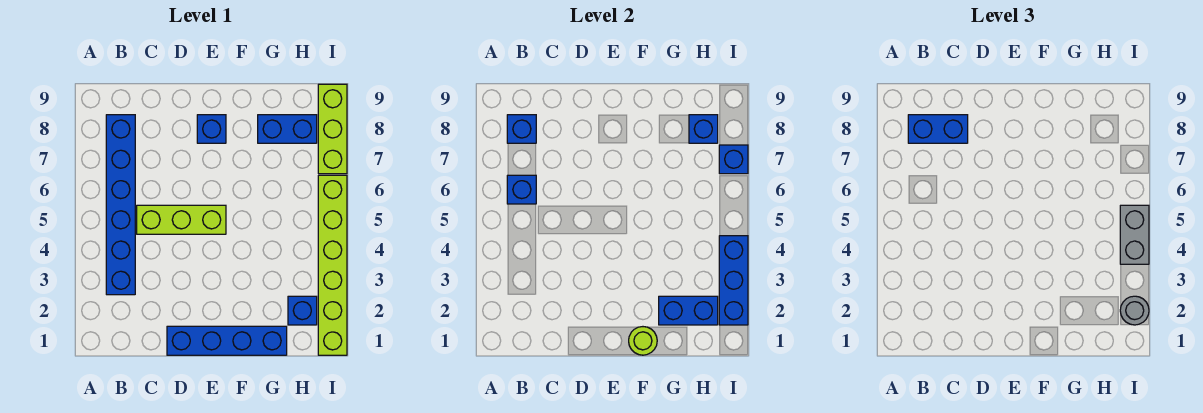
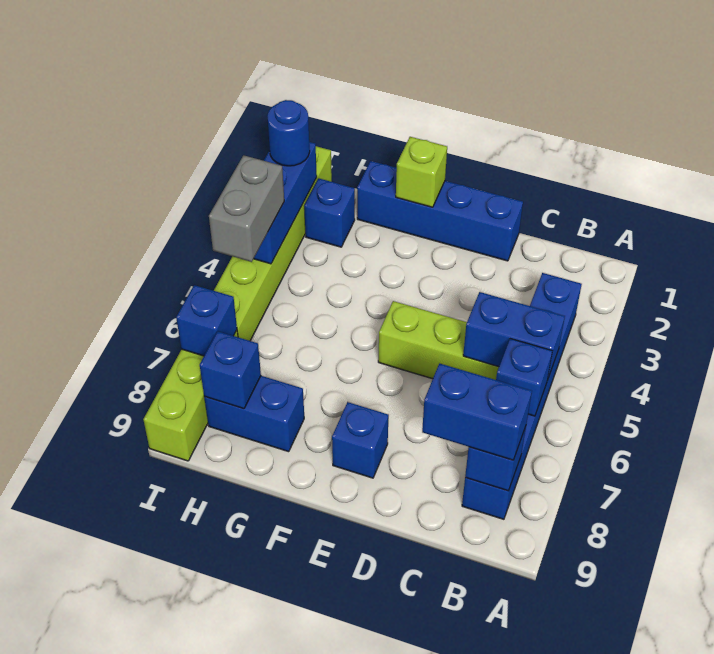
lime round brick F1 level 2 -> lime brick F1 level 2
blue brick G2:H2 level 2 -> blue brick B5:C5 level 2
grey round brick I2 level 3 -> blue round brick I2 level 3

